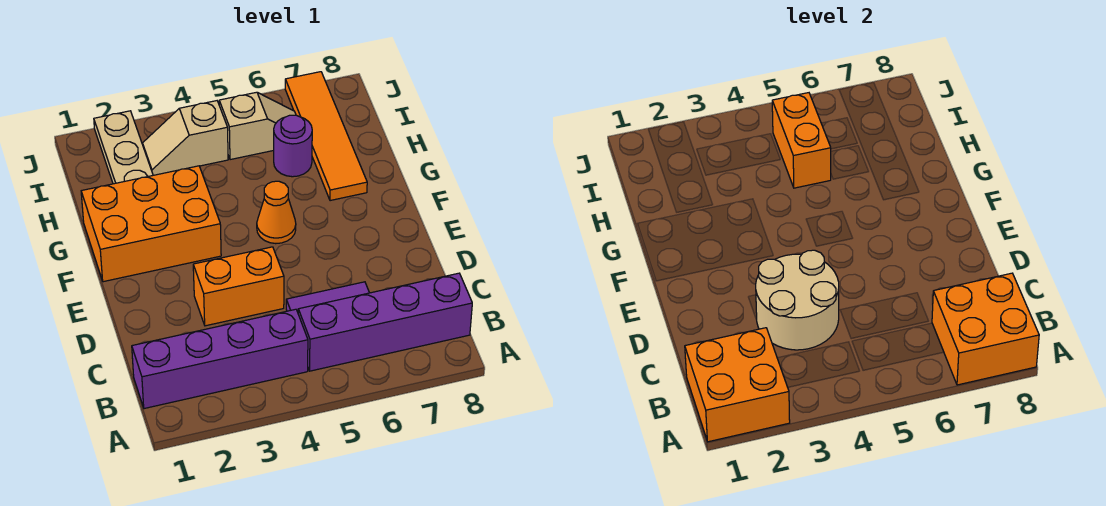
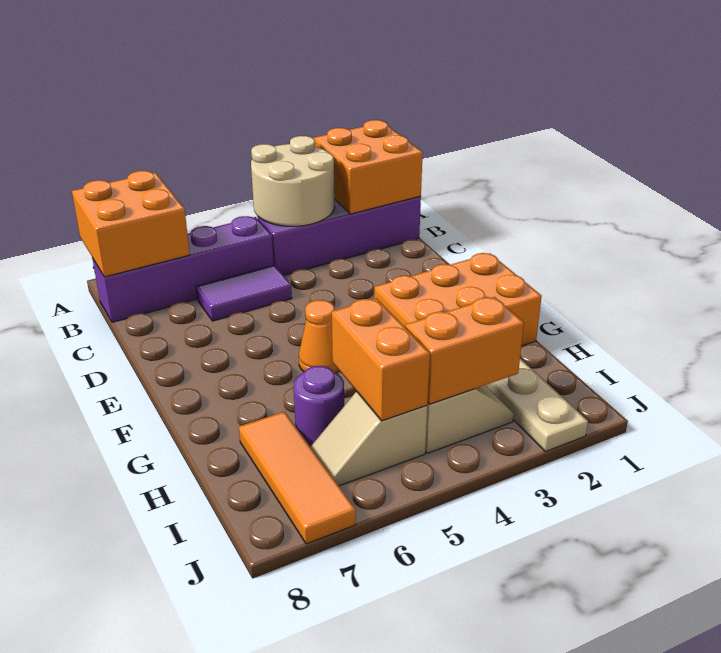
tan round brick C3:D4 level 2 -> tan round brick A3:B4 level 2
orange brick D3:D4 level 1 -> orange brick I3:I4 level 2
orange tile G7:J7 level 1 -> orange tile H7:J7 level 1

